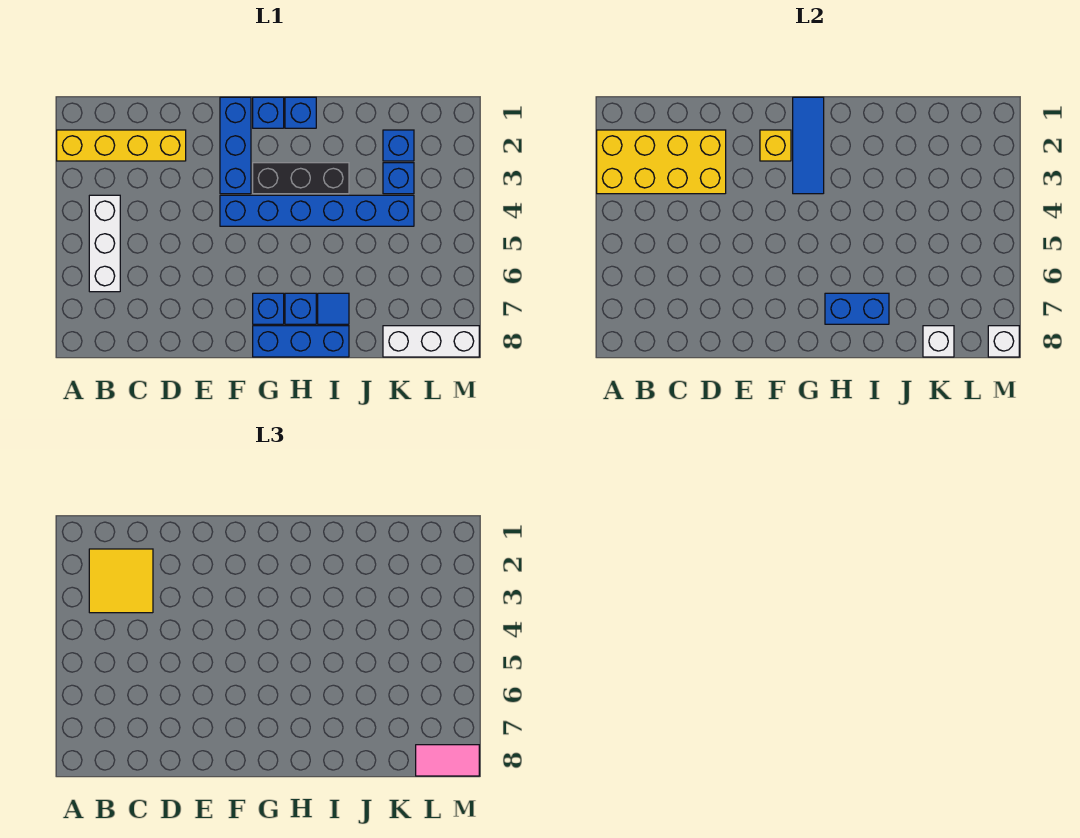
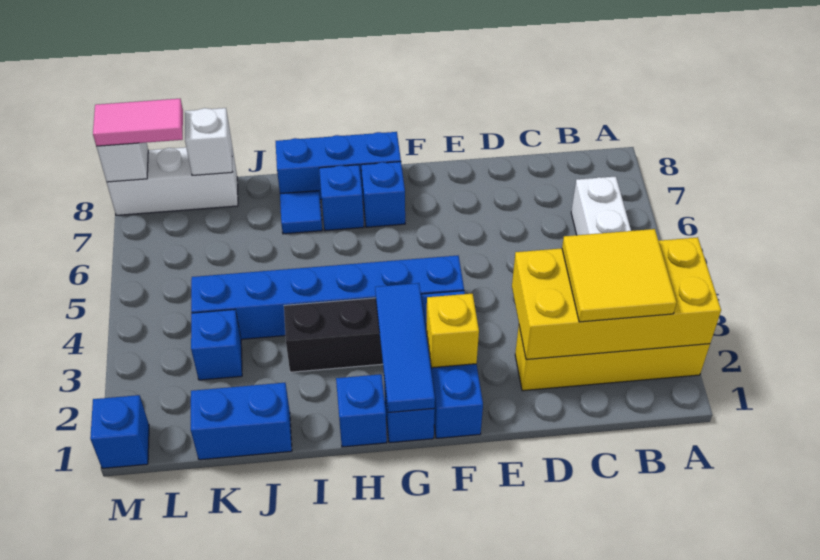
blue brick H7:I7 level 2 -> blue brick J1:K1 level 1
blue brick K2 level 1 -> blue brick M1 level 1

